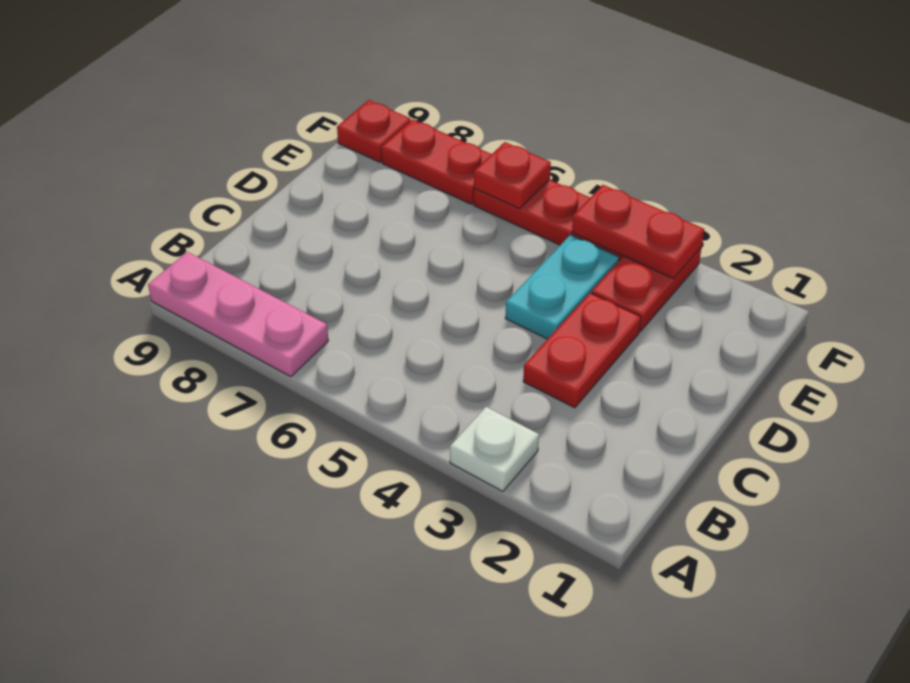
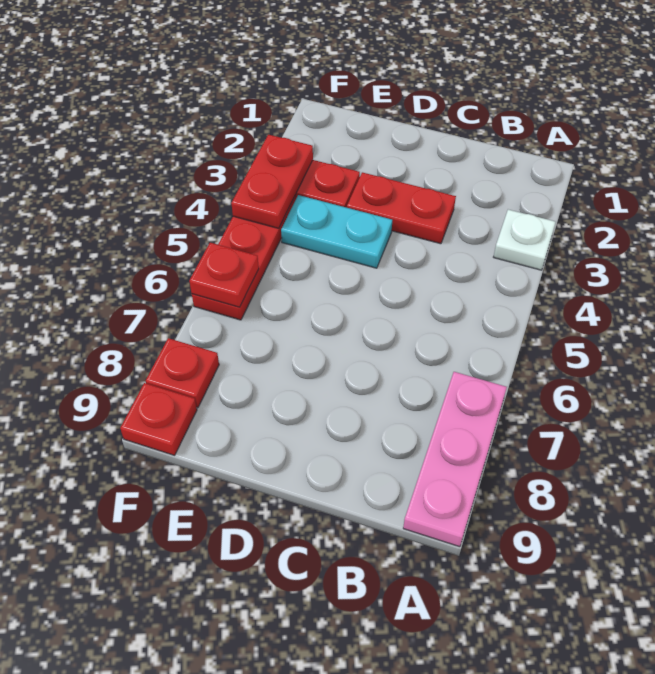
red plate F7:F8 level 1 -> red plate F8 level 1

